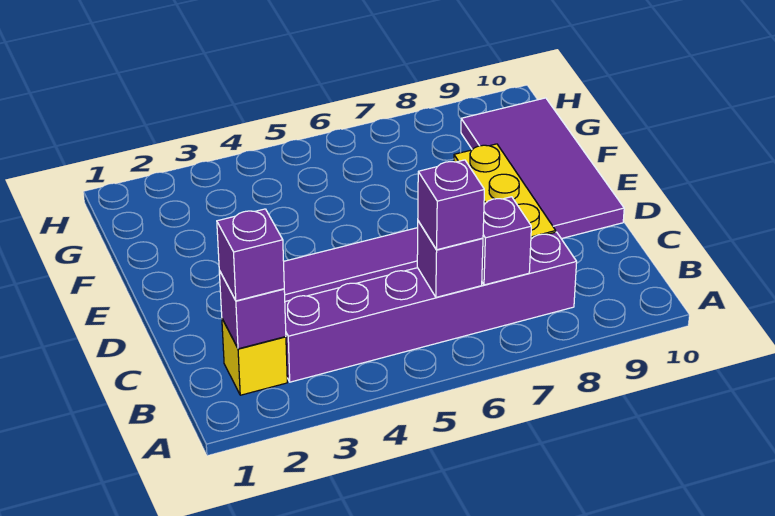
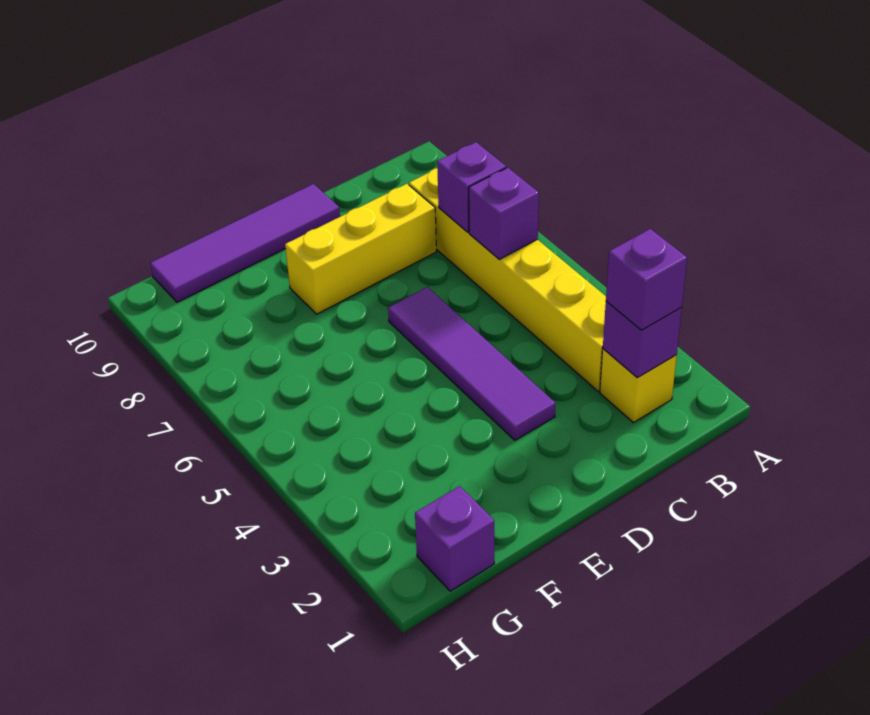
purple brick B3:B8 level 1 -> yellow brick B3:B8 level 1
purple brick B6 level 3 -> purple brick G1 level 1
purple tile D9:G10 level 1 -> purple tile D10:G10 level 1

